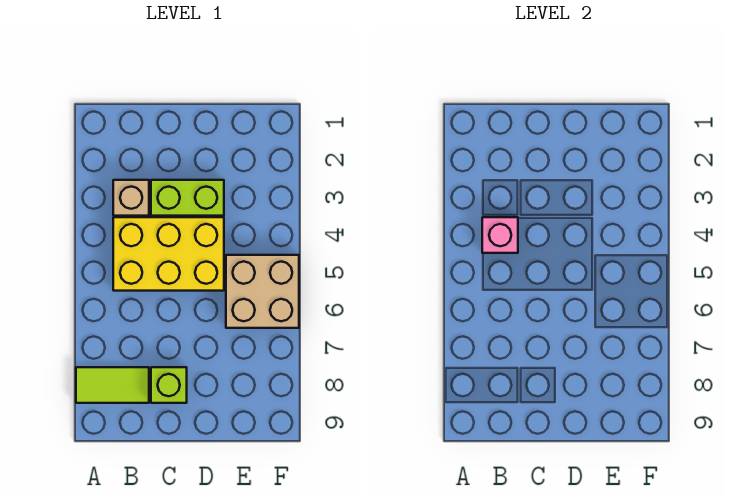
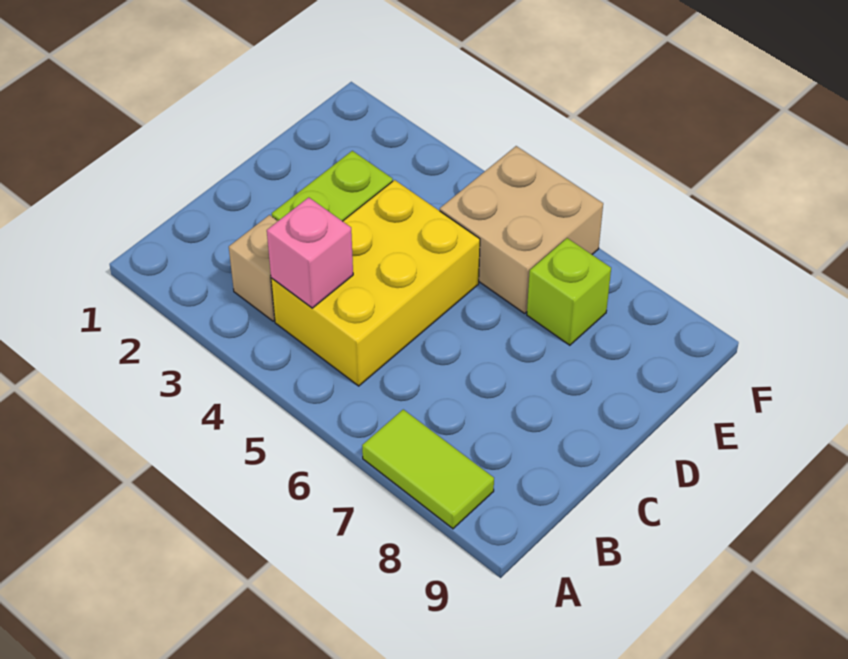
lime tile A8:B8 level 1 -> lime tile A7:A8 level 1
lime brick C8 level 1 -> lime brick E7 level 1

